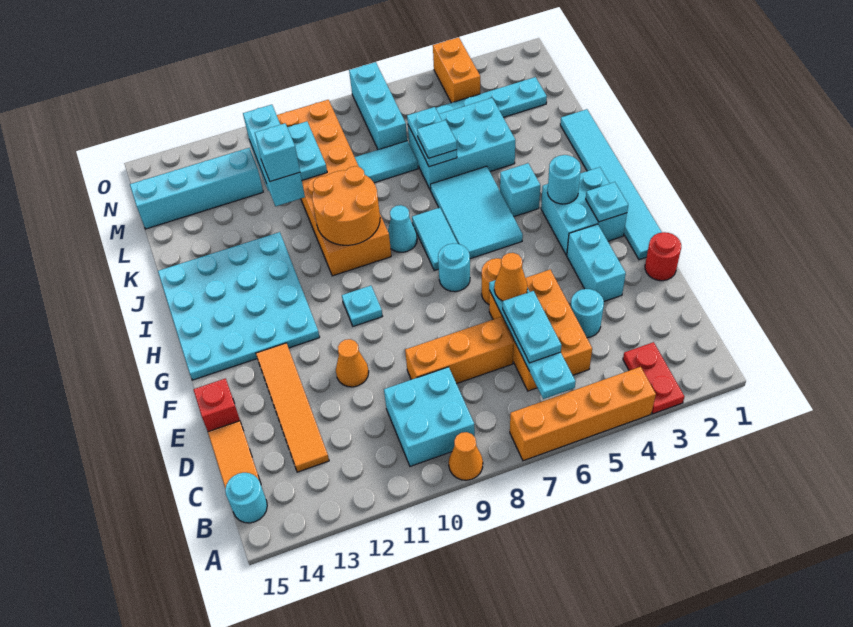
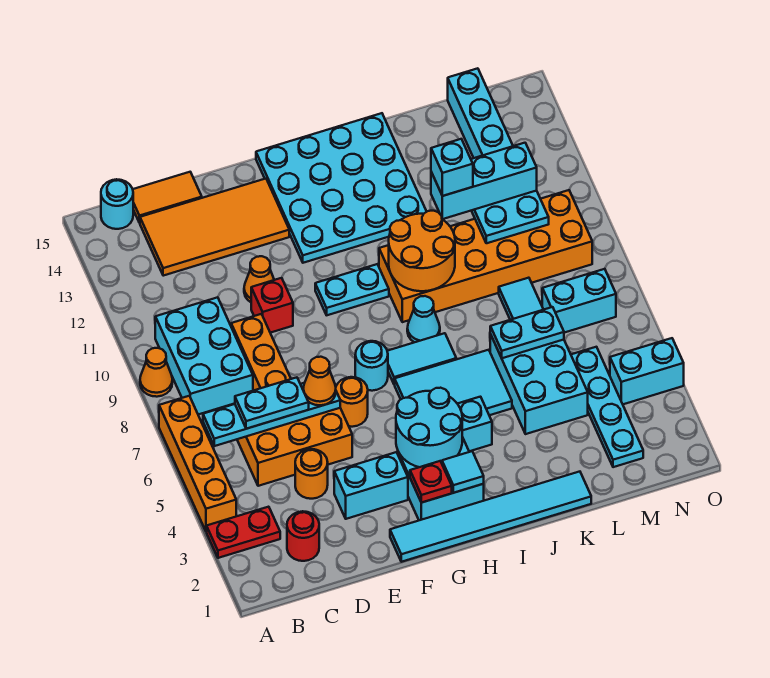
cyan brick B9:C10 level 1 -> cyan brick B8:C10 level 1
orange tile C13:F13 level 1 -> orange tile C13:F14 level 1
cyan round brick D4 level 1 -> orange round brick D4 level 1
red round brick E1 level 1 -> red round brick C2 level 1
red brick E15 level 1 -> red brick E10 level 1
cyan plate G2 level 2 -> red plate G2 level 2
cyan plate G10 level 1 -> cyan plate G10:H10 level 1
cyan round brick H3 level 2 -> cyan round brick G3:H4 level 2
cyan tile K6 level 3 -> cyan tile H2 level 2
cyan brick M7:O7 level 1 -> cyan brick M7:N7 level 1
orange brick N4:O4 level 1 -> cyan brick N4:O4 level 1

